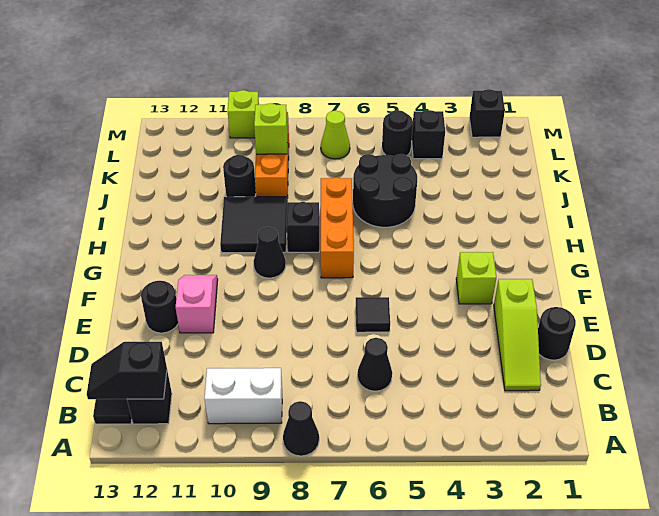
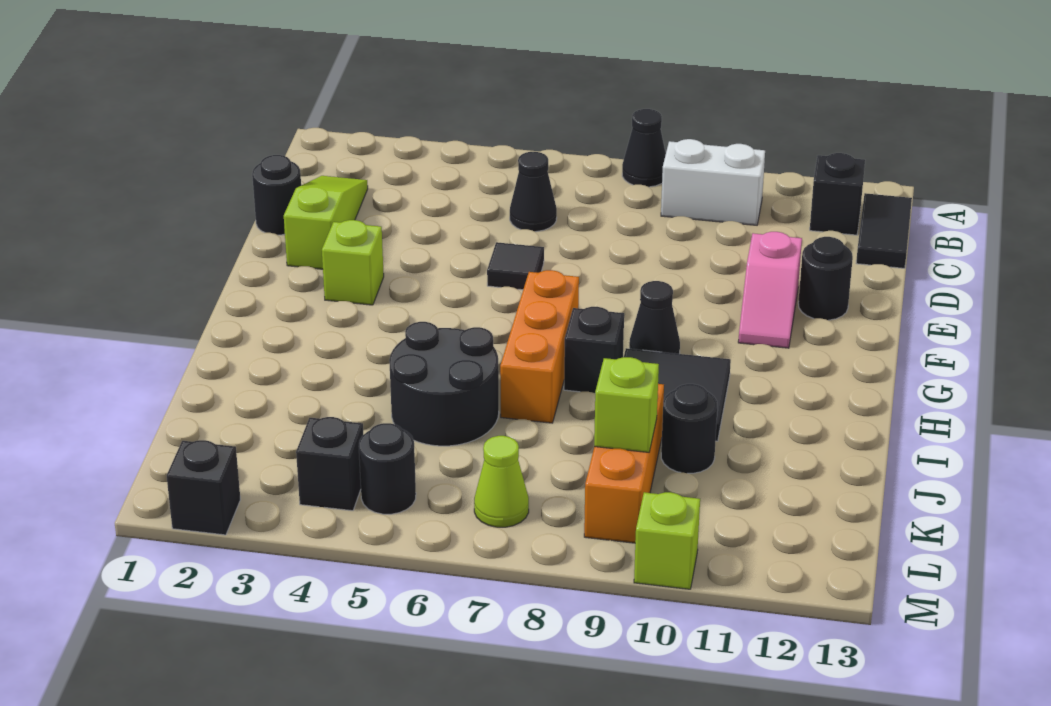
black slope B12:B13 level 2 top 12 -> none

